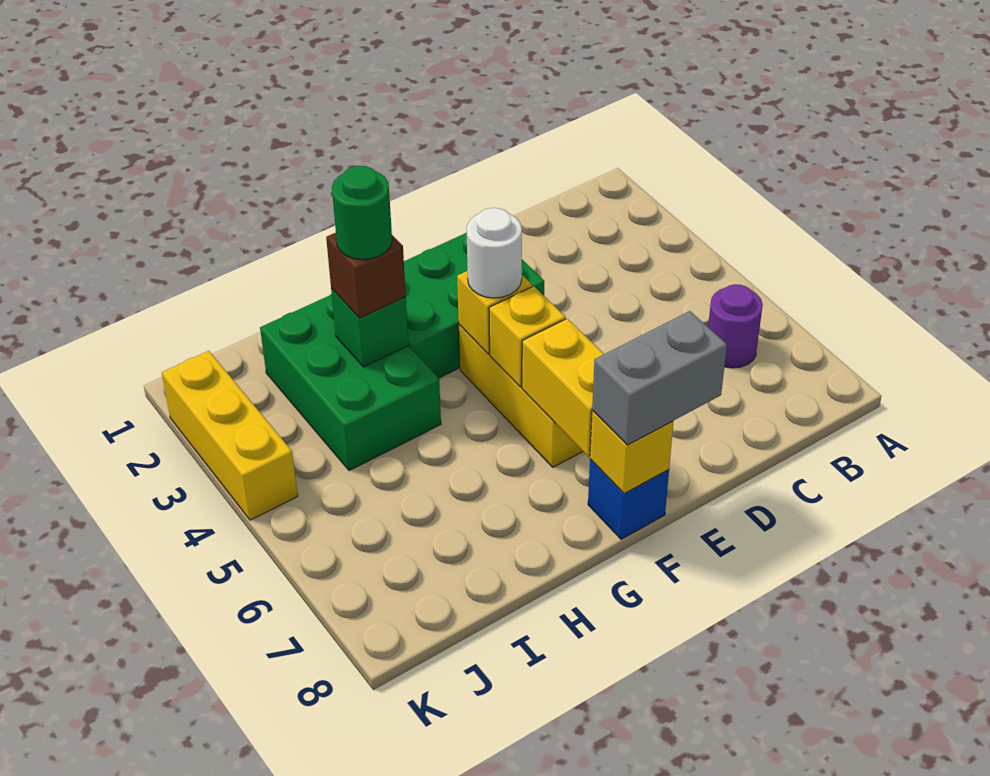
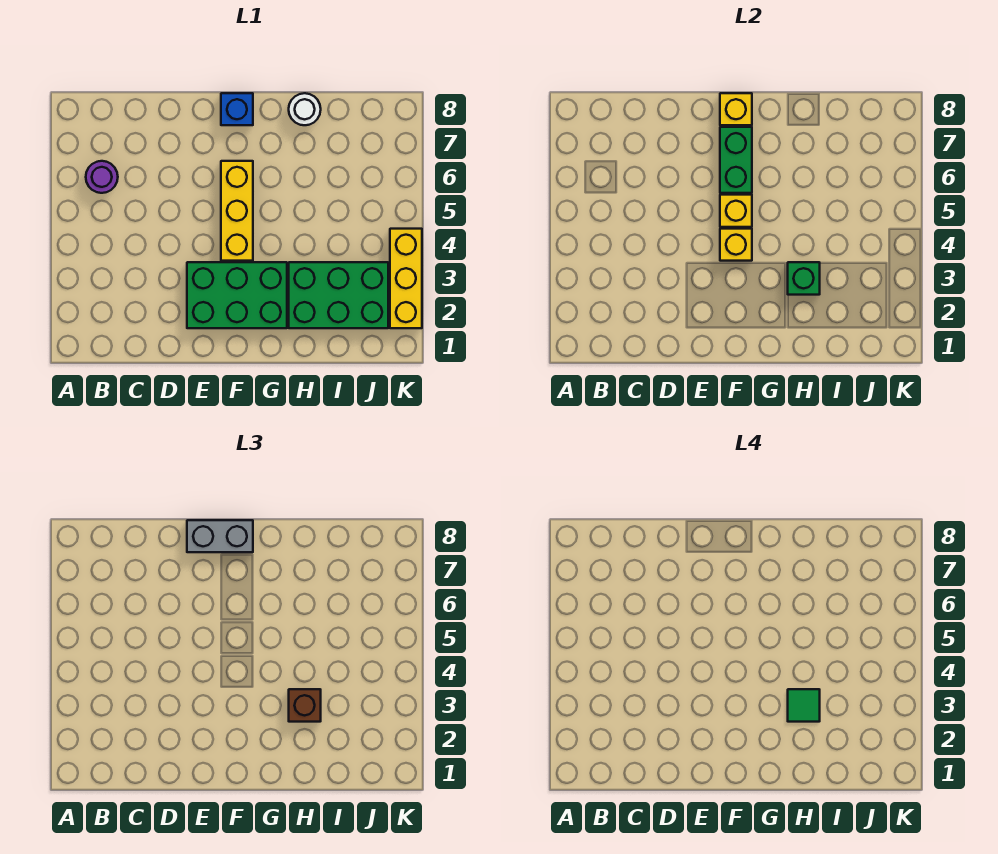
white round brick F4 level 3 -> white round brick H8 level 1
yellow brick F6:F7 level 2 -> green brick F6:F7 level 2
green brick H2:I4 level 1 -> green brick H2:J3 level 1
green round brick H3 level 4 -> green tile H3 level 4

